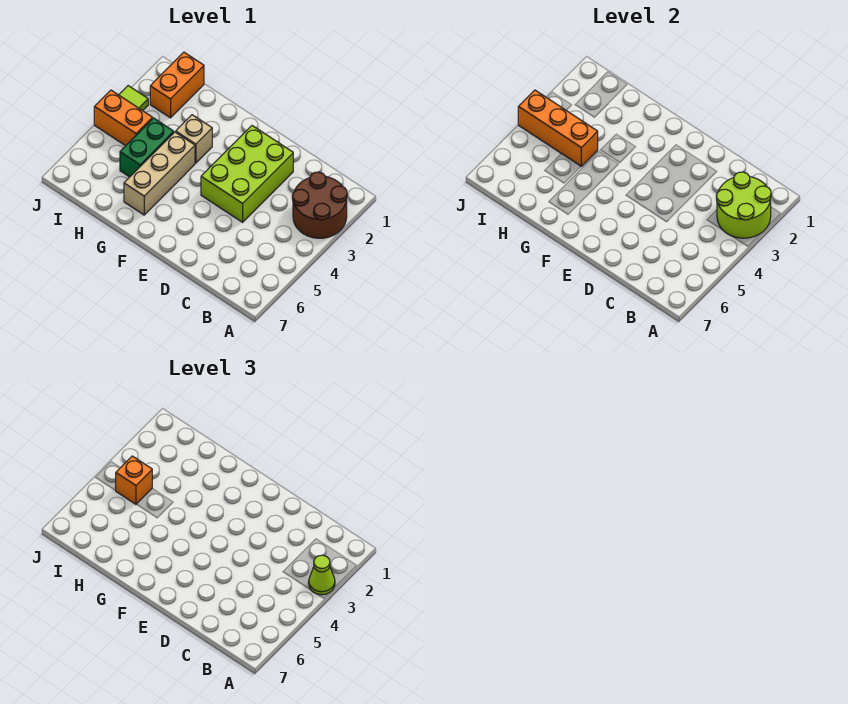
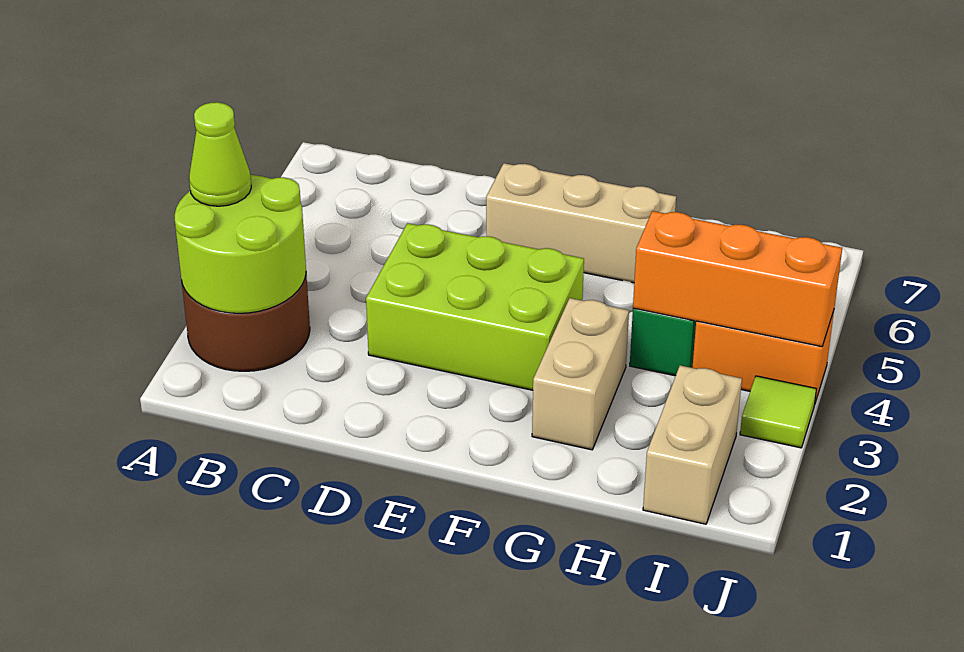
lime brick D2:E4 level 1 -> lime brick D3:F4 level 1
tan brick G3 level 1 -> tan brick G2:G3 level 1
tan brick G4:G6 level 1 -> tan brick E6:G6 level 1
orange brick I1:I2 level 1 -> tan brick I1:I2 level 1
orange brick I4 level 3 -> none

